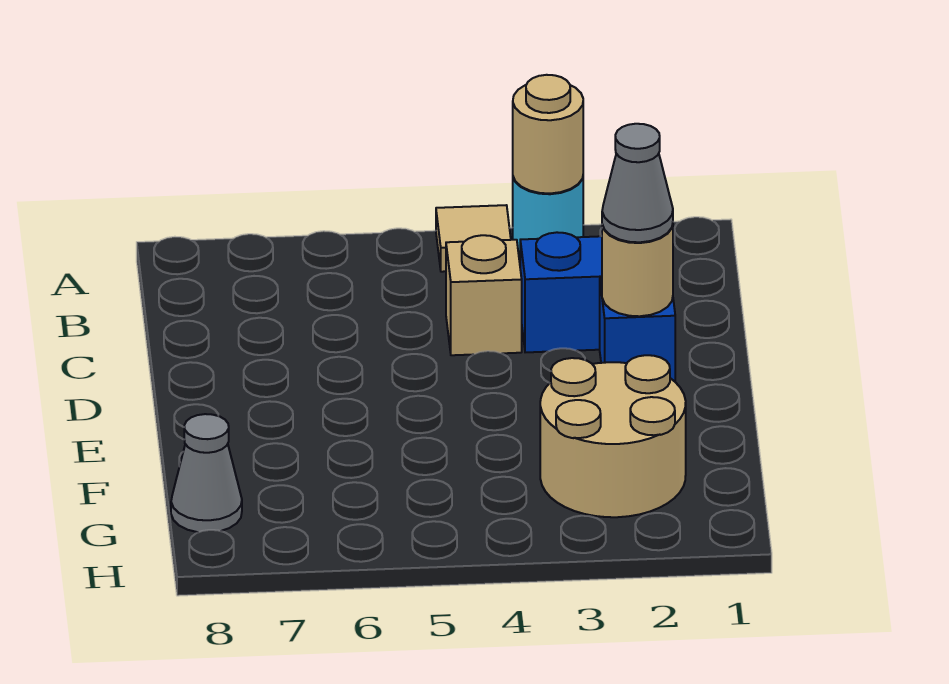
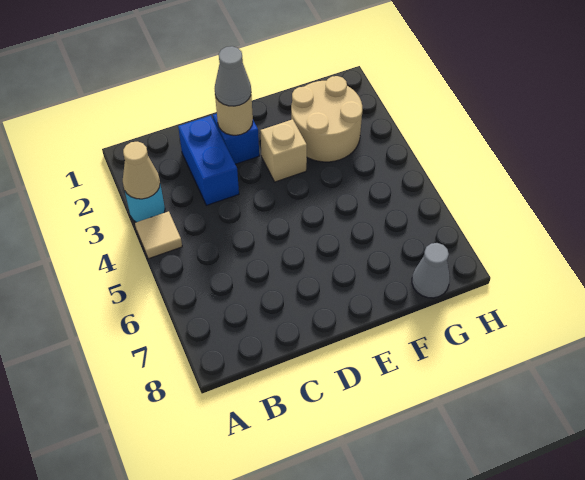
tan round brick A3 level 2 -> tan cone A3 level 2
tan brick C4 level 1 -> tan brick E3 level 1

